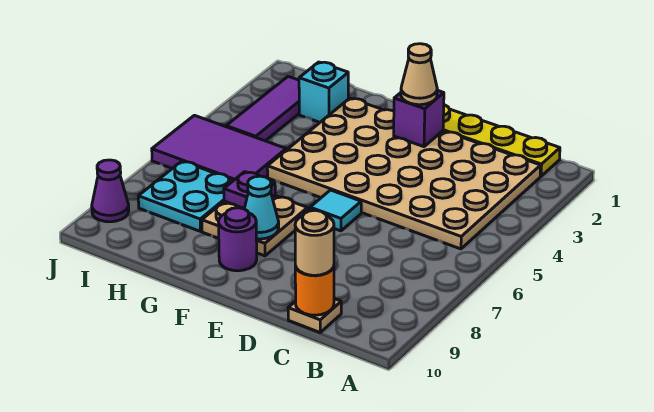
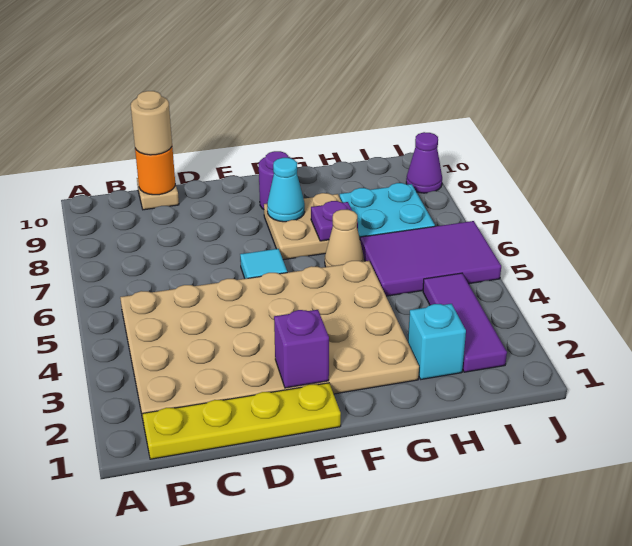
tan cone E2 level 3 -> tan cone G6 level 1

